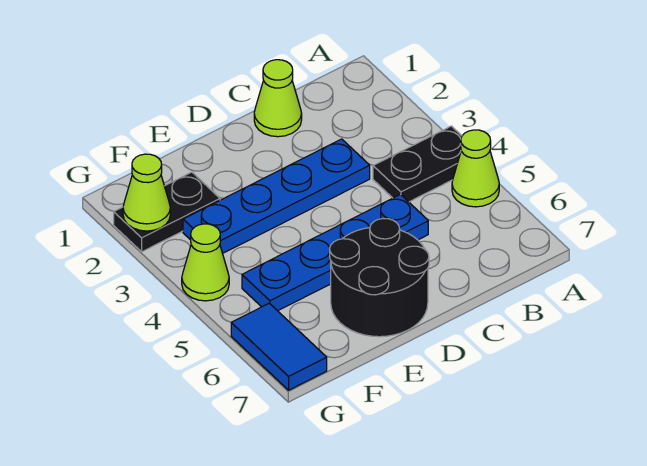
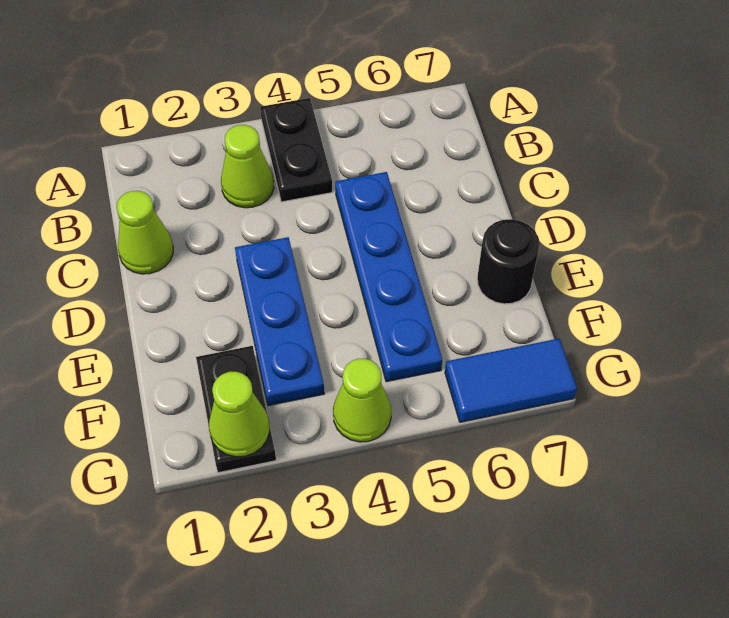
lime cone A5 level 1 -> lime cone B3 level 1
blue plate C3:F3 level 1 -> blue plate D3:F3 level 1
black round brick D6:E7 level 1 -> black round brick E7 level 1

